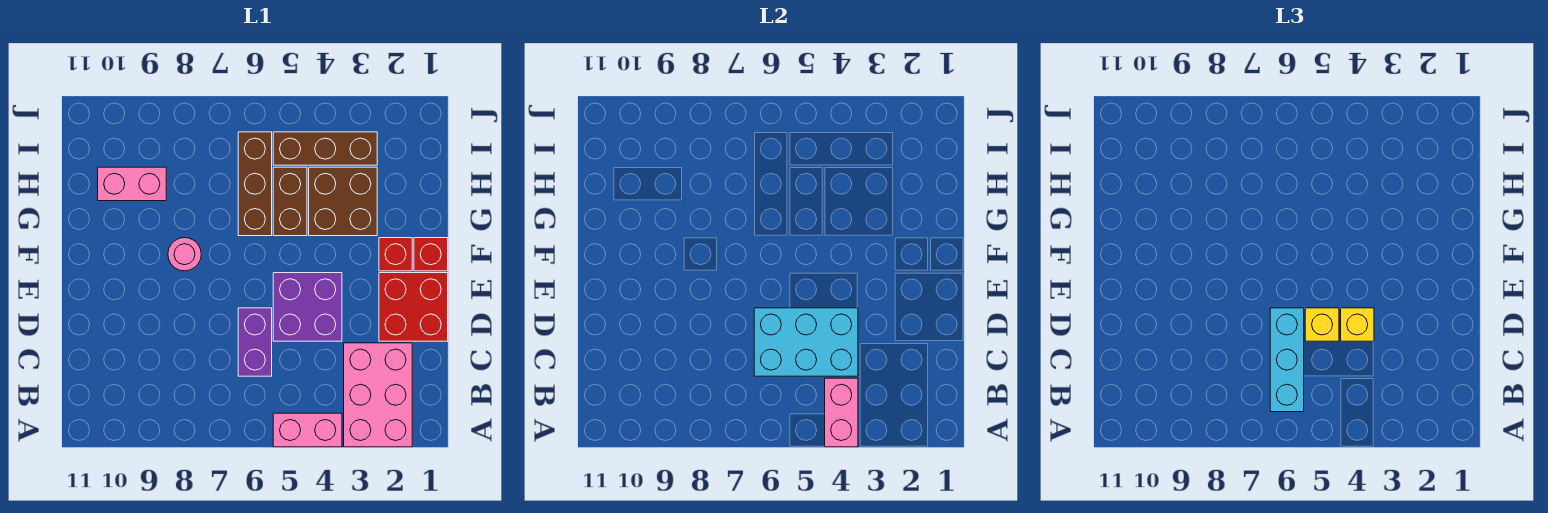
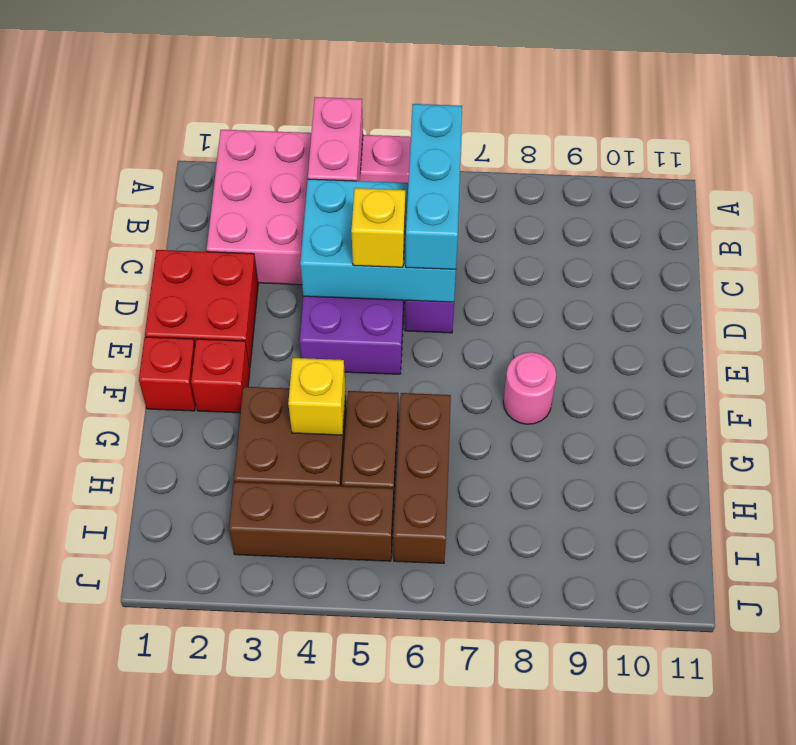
yellow brick D4 level 3 -> yellow brick G4 level 2
pink brick H9:H10 level 1 -> none

